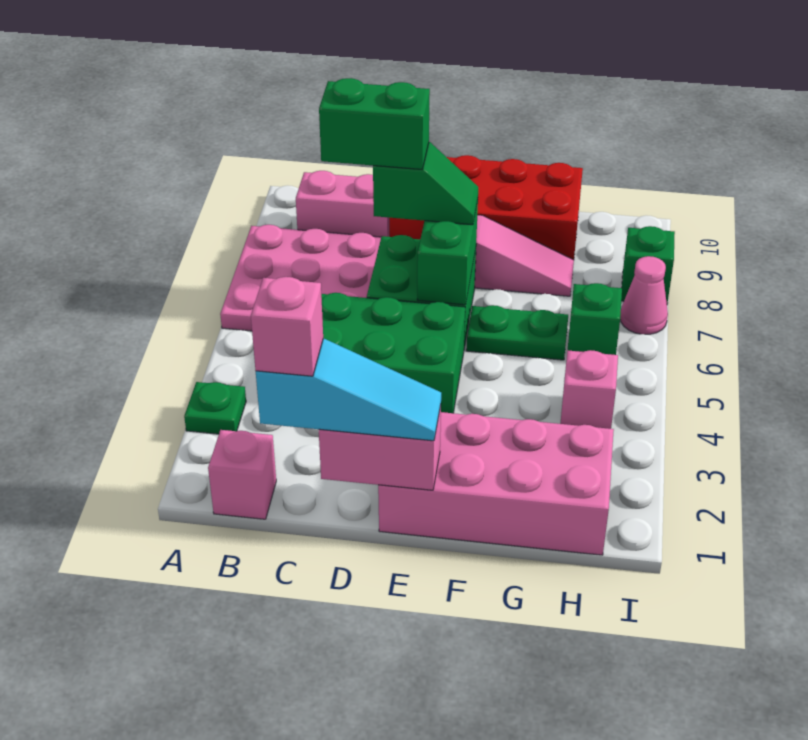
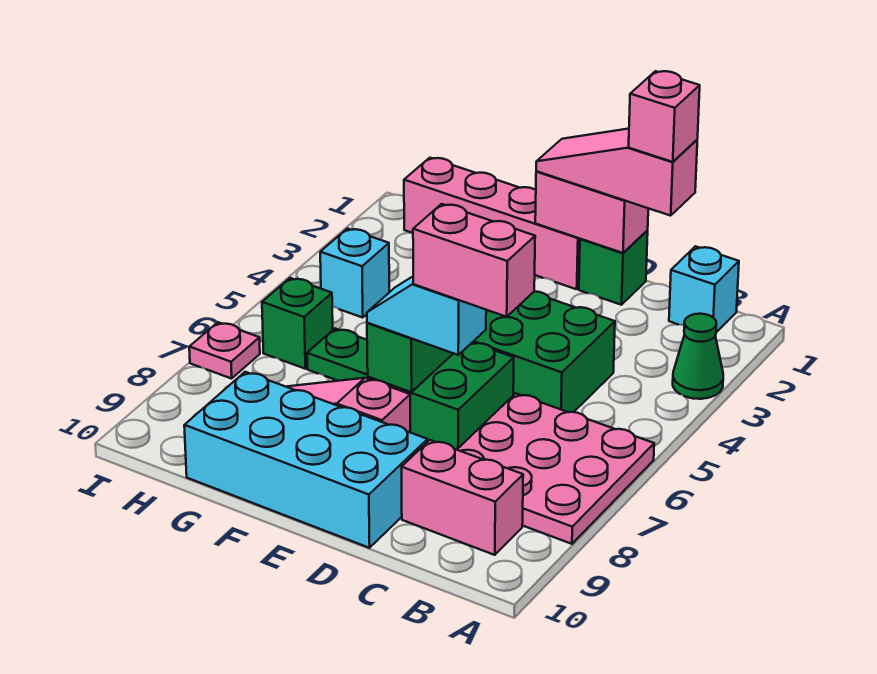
green plate A3 level 1 -> green cone A3 level 1
pink brick B1 level 1 -> cyan brick B1 level 1
cyan slope C1:E1 level 3 top C -> pink slope C1:E1 level 3 top C
green brick C7:D7 level 4 -> pink brick C7:D7 level 4
green slope D7:E7 level 3 top D -> cyan slope D7:E7 level 3 top D
red brick D9:G10 level 1 -> cyan brick D9:G10 level 1
pink brick E1:H2 level 1 -> pink brick E1:H1 level 1
pink brick H4 level 1 -> cyan brick H4 level 1
pink cone I7 level 1 -> pink plate I7 level 1
green brick I8 level 1 -> green brick D1 level 1

